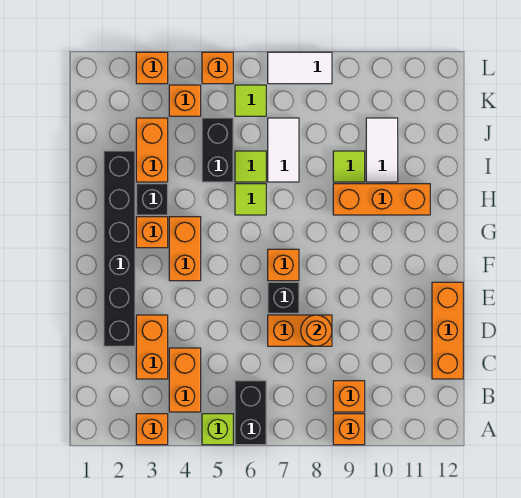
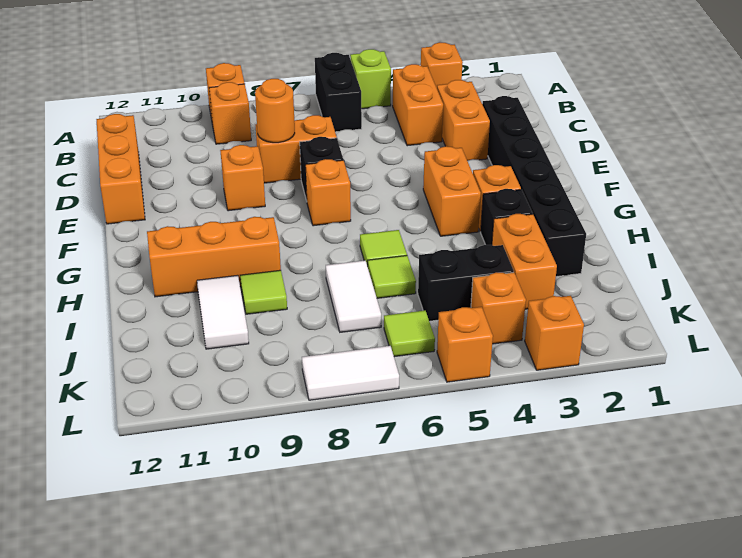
none -> orange brick E9 level 1
black brick I5:J5 level 1 -> black brick J4:J5 level 1

